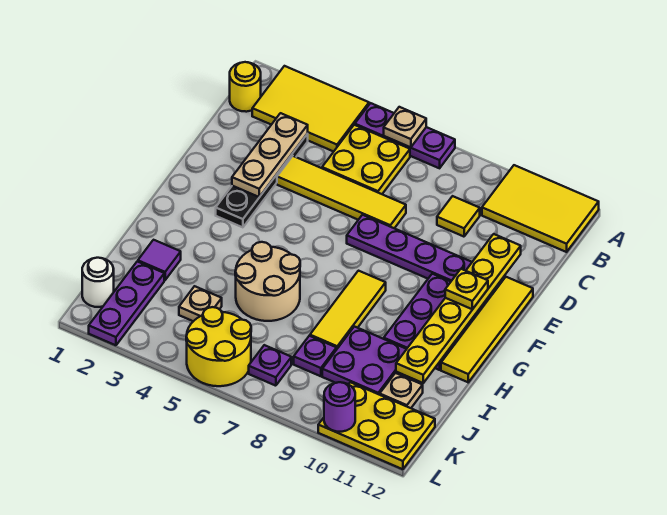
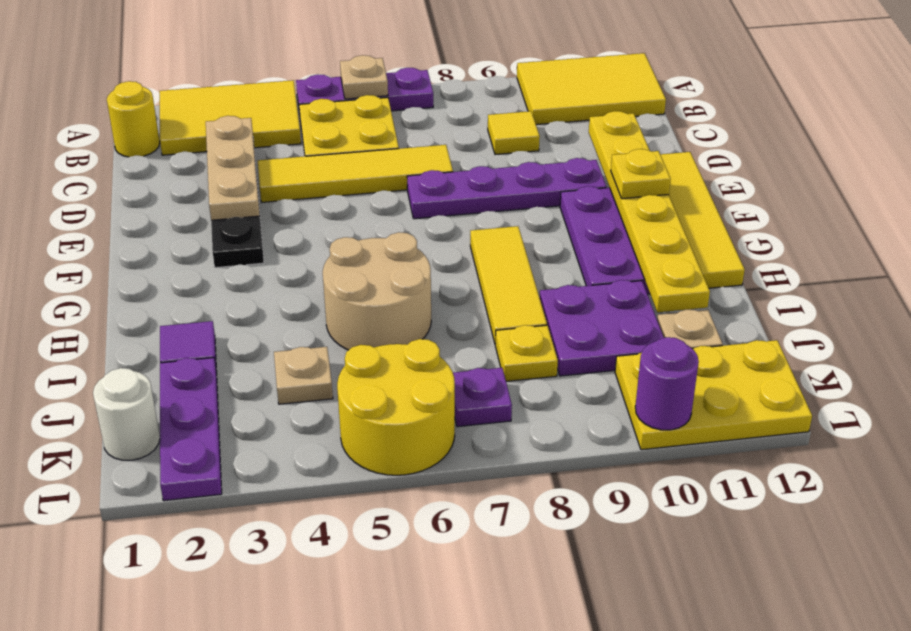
purple plate J8 level 1 -> yellow plate J8 level 1

